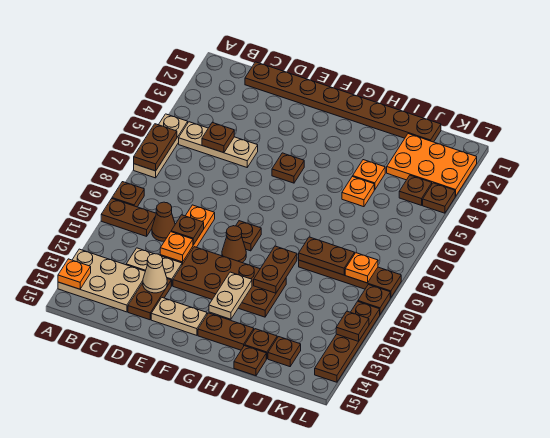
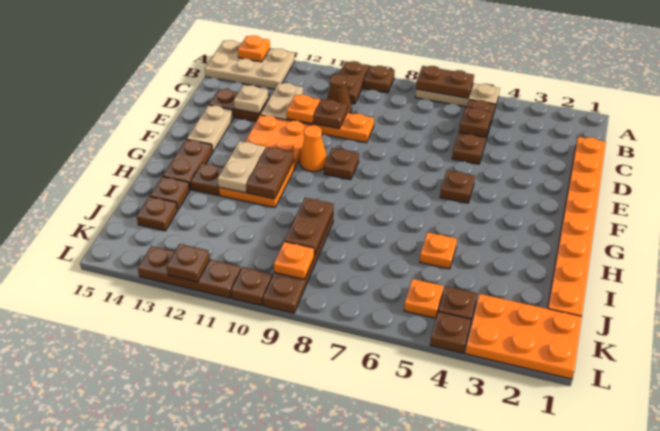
tan plate A13:C14 level 1 -> tan plate A13:B15 level 1
tan plate B5:D5 level 1 -> brown plate B5:D5 level 1
brown plate C1:J1 level 1 -> orange plate C1:J1 level 1
tan cone D13 level 2 -> tan plate D13 level 2
brown plate E11:H12 level 1 -> orange plate E11:H12 level 1
brown cone F10 level 1 -> orange cone F10 level 1
tan plate G12:G13 level 2 -> tan plate G12:H12 level 2
brown plate H10:H11 level 2 -> brown plate G11:H11 level 2
orange plate I4 level 1 -> orange plate K5 level 1
brown plate I15 level 1 -> brown plate H13 level 1
orange plate J2:L3 level 1 -> orange plate K1:L3 level 1
brown plate L11:L14 level 1 -> brown plate L11:L13 level 1

